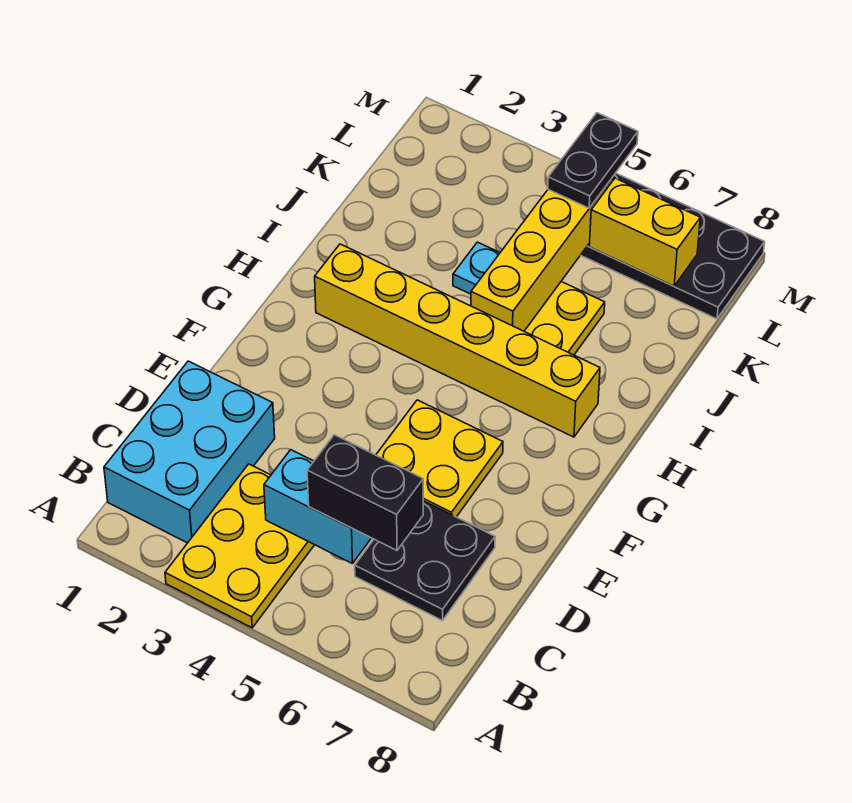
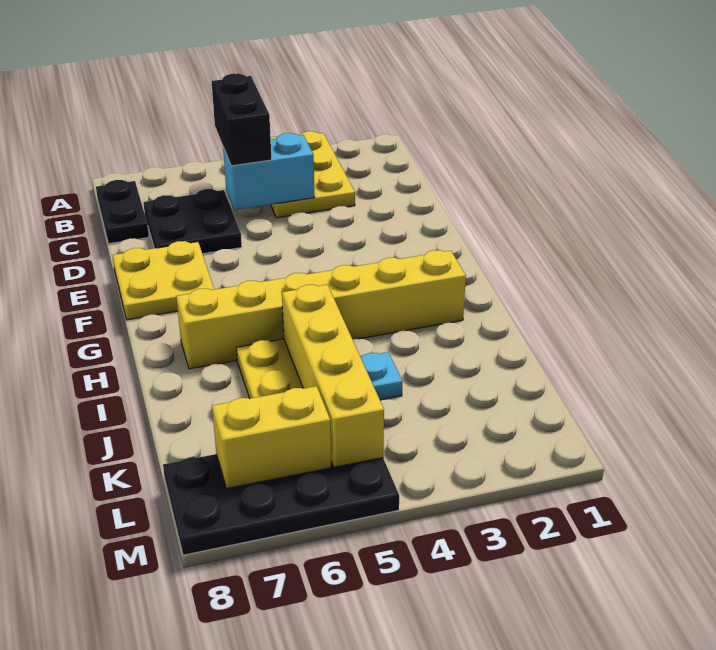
cyan brick B1:D2 level 1 -> none
black brick C5:C6 level 3 -> black brick B5:C5 level 3
yellow plate E5:F6 level 1 -> yellow plate E7:F8 level 1
black plate L5:M5 level 3 -> black plate B8:C8 level 1

